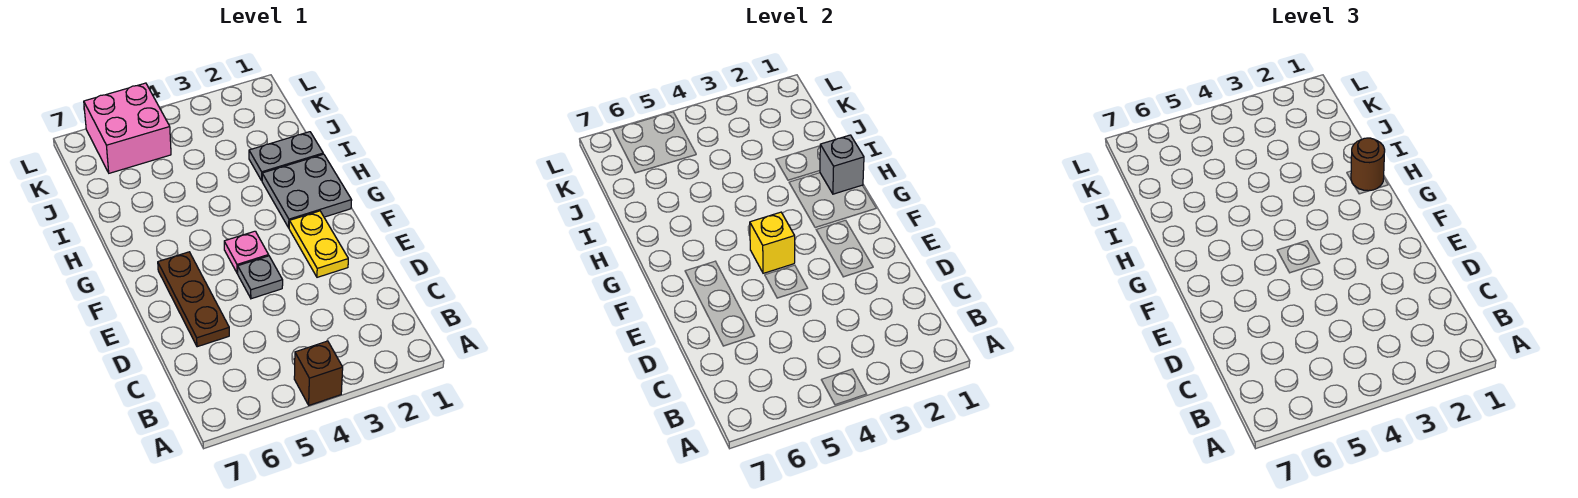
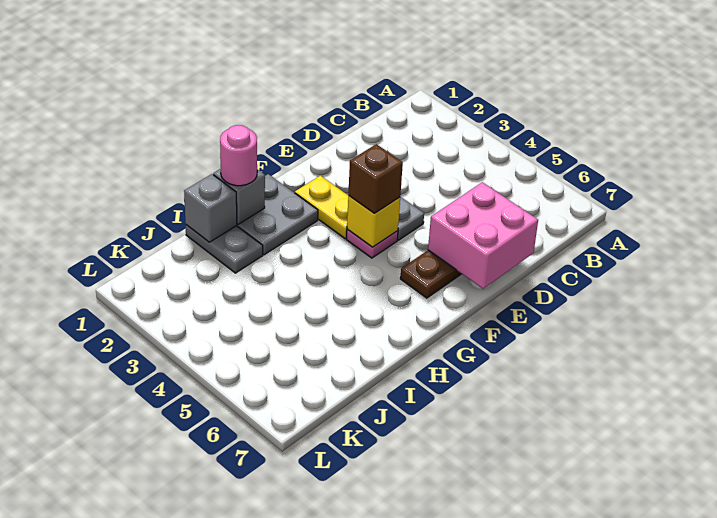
brown brick A4 level 1 -> brown brick F4 level 3
yellow plate E2:F2 level 1 -> yellow plate F2:F3 level 1
brown round brick H1 level 3 -> pink round brick H1 level 3
none -> grey brick I1 level 2
pink brick K5:L6 level 1 -> pink brick D6:E7 level 2

